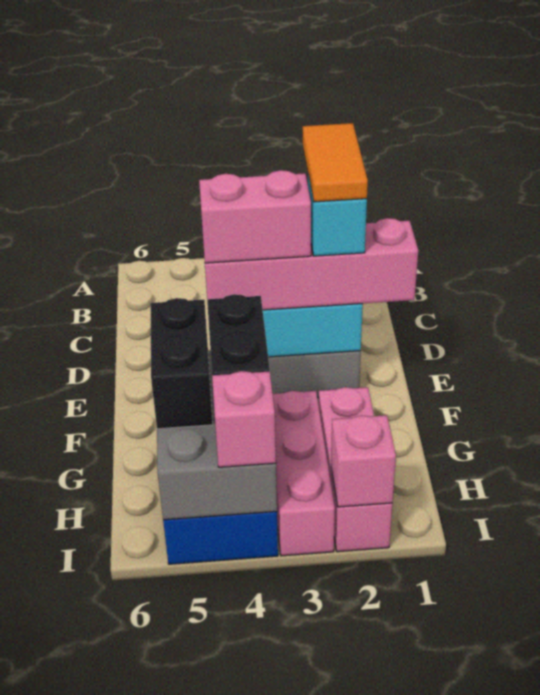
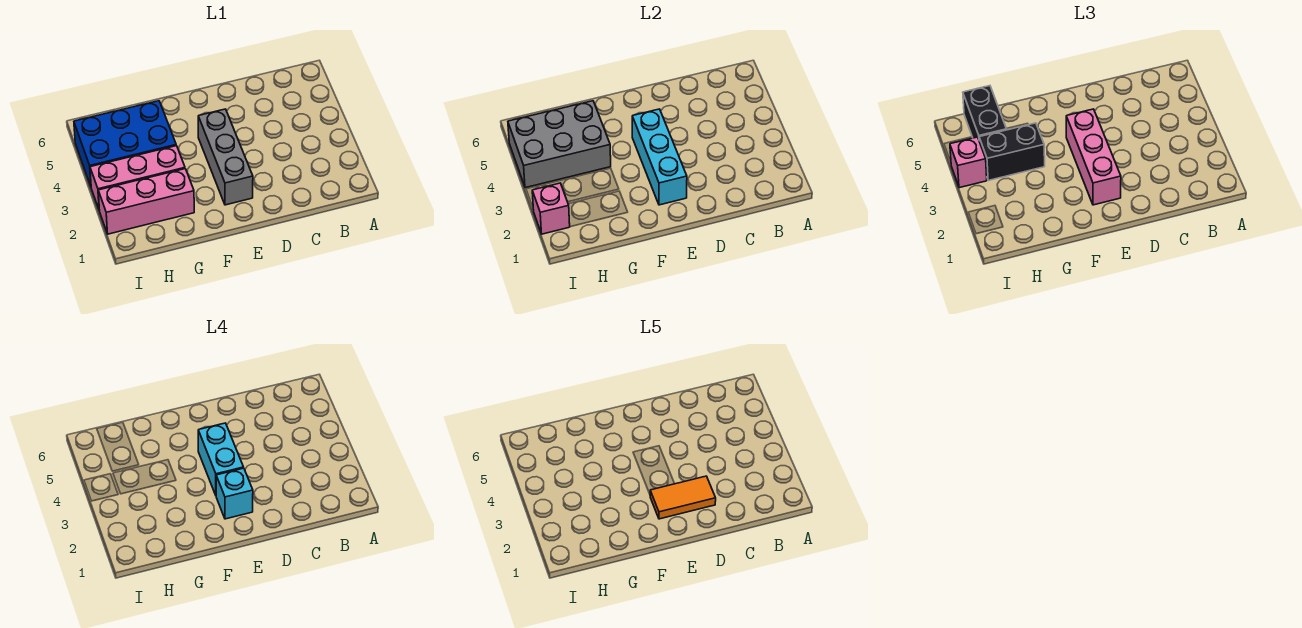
pink brick E1:E4 level 3 -> pink brick E2:E4 level 3
pink brick E3:E4 level 4 -> cyan brick E3:E4 level 4
black brick G5:H5 level 3 -> black brick H5:H6 level 3

